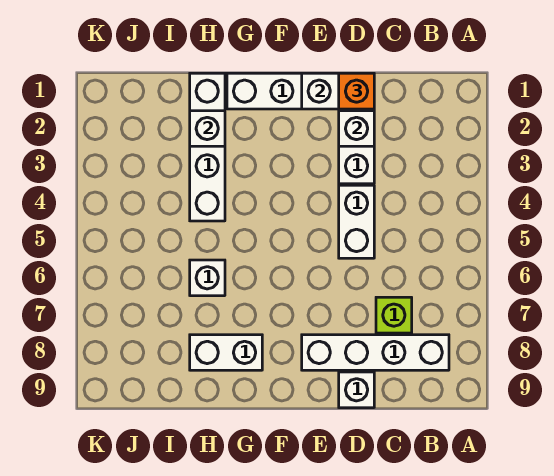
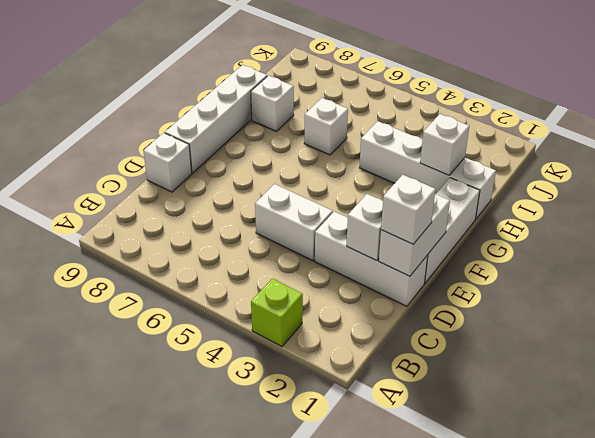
white brick B8:E8 level 1 -> white brick E9:H9 level 1
lime brick C7 level 1 -> lime brick A3 level 1
orange brick D1 level 3 -> white brick D1 level 3
white brick G8:H8 level 1 -> white brick H8 level 1

